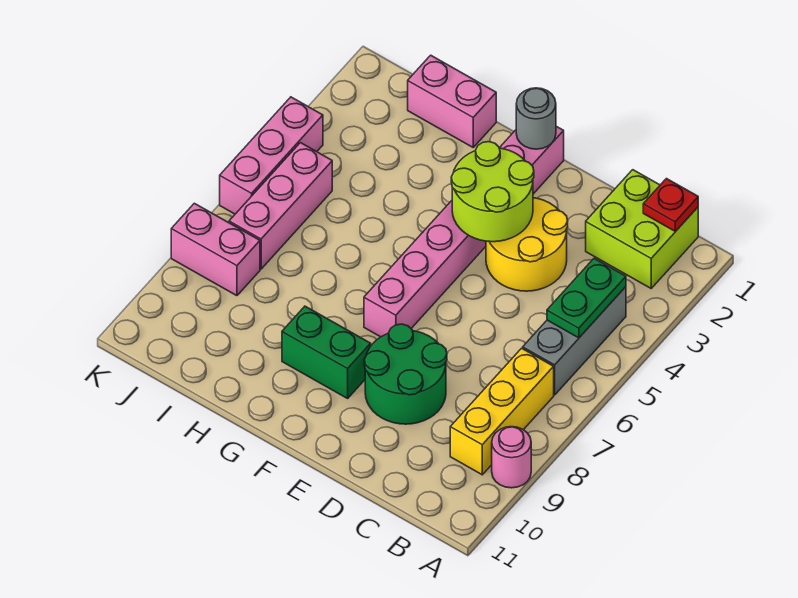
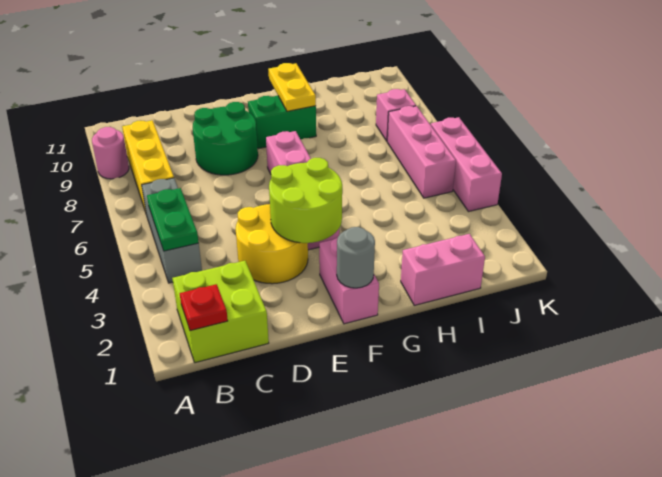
none -> yellow plate G9:G10 level 2
pink brick J8:K8 level 1 -> pink brick J8 level 1

